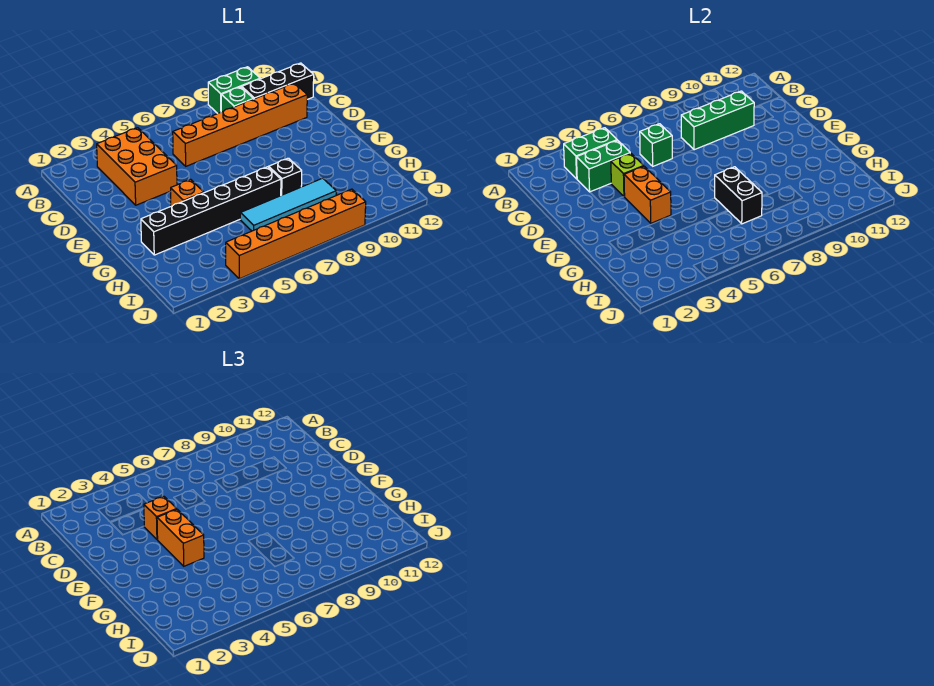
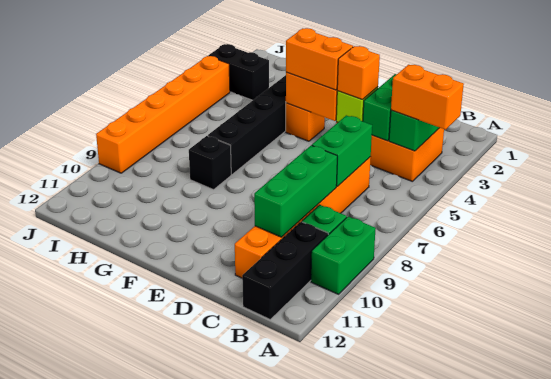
none -> orange brick A4:B4 level 3
green brick C6 level 2 -> green brick C6:C7 level 2
black brick G7:H7 level 2 -> black brick I3:J3 level 1
cyan tile H6:H9 level 1 -> none

